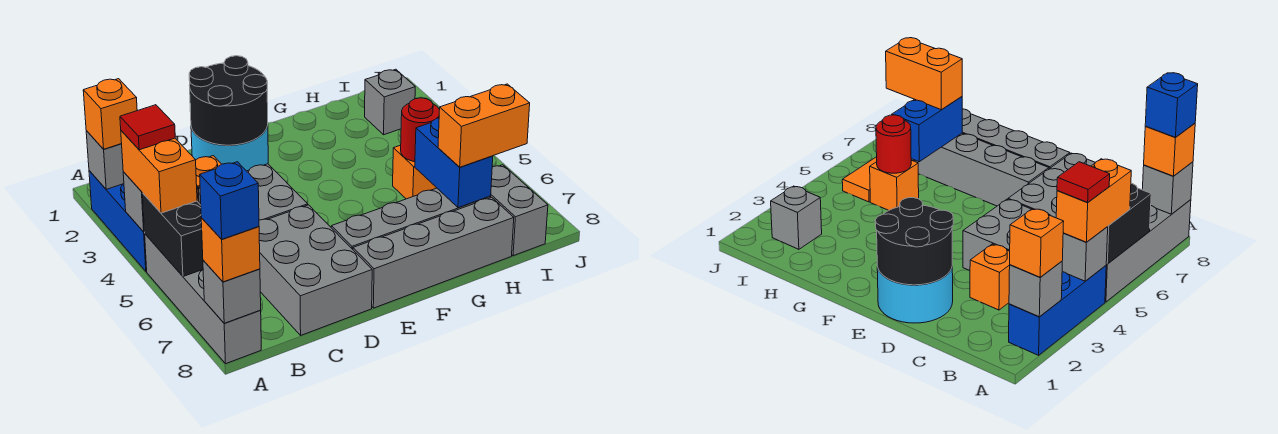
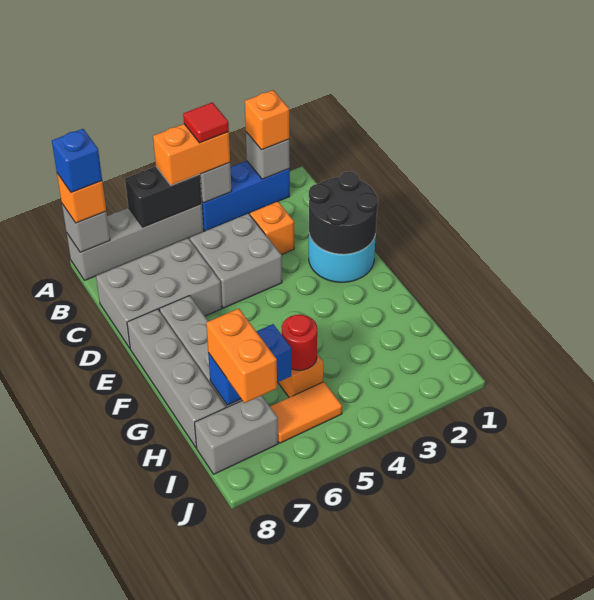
grey brick I2 level 1 -> none

